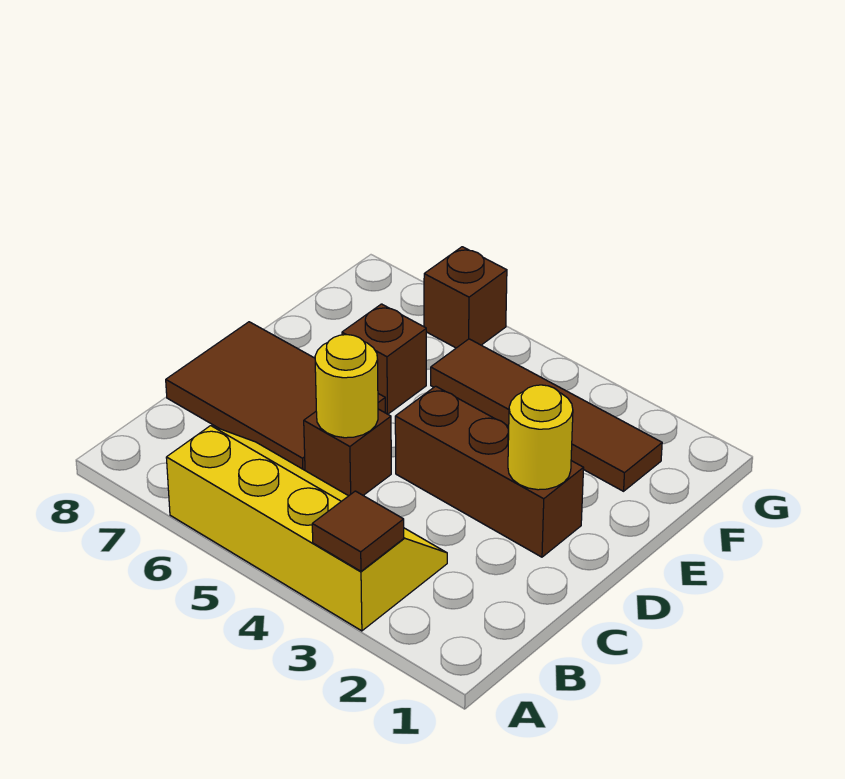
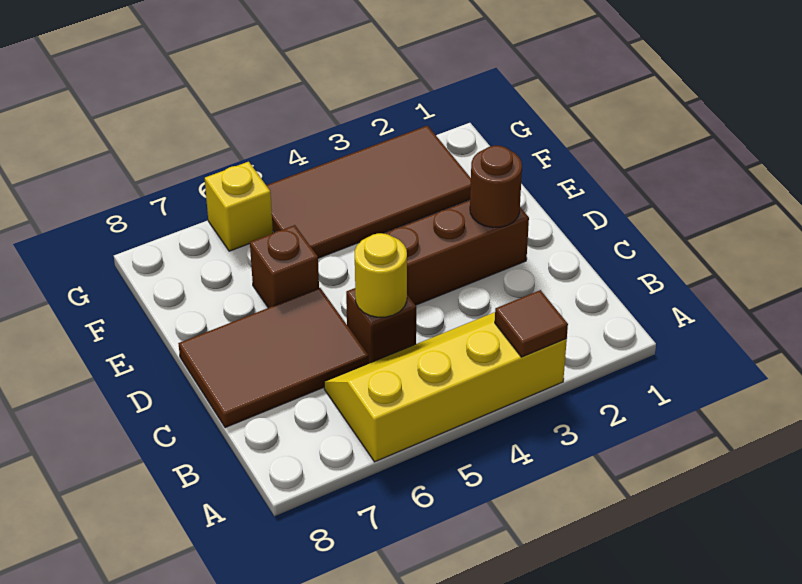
yellow round brick D2 level 2 -> brown round brick D2 level 2
brown tile F2:F5 level 1 -> brown tile F2:G5 level 1
brown brick G6 level 1 -> yellow brick G6 level 1

